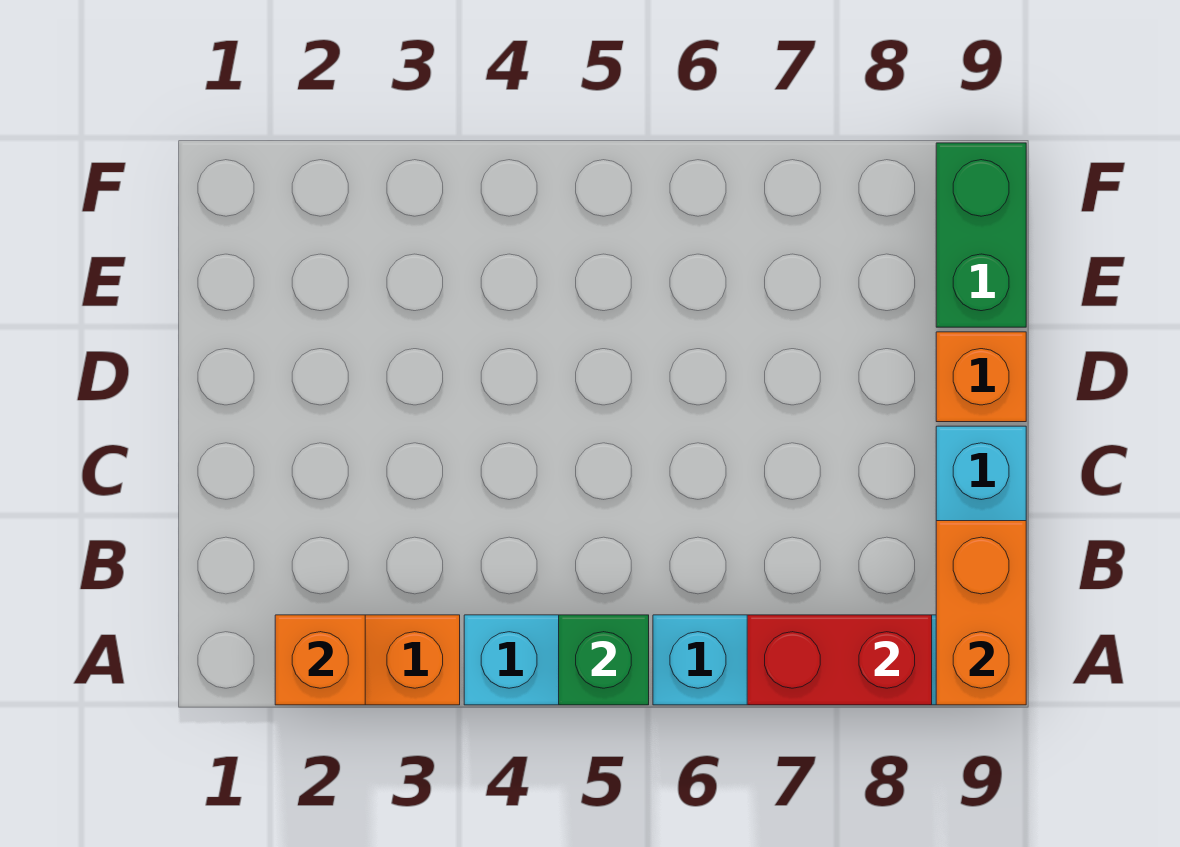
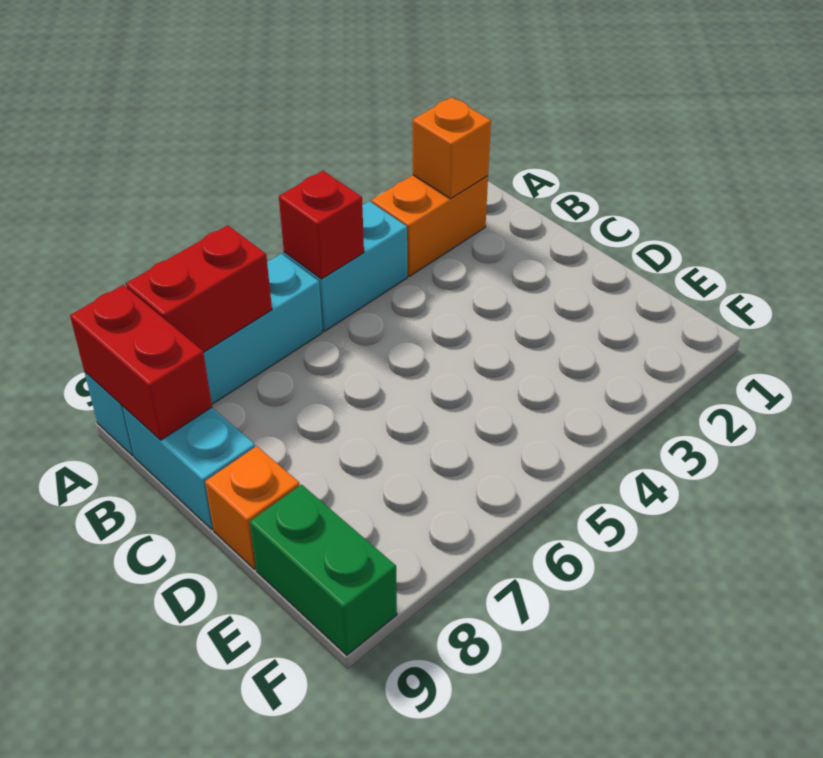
green brick A5 level 2 -> red brick A5 level 2
orange brick A9:B9 level 2 -> red brick A9:B9 level 2

